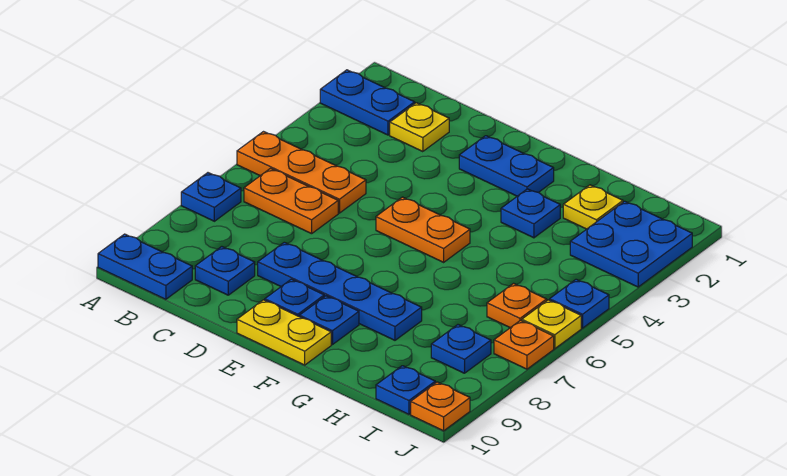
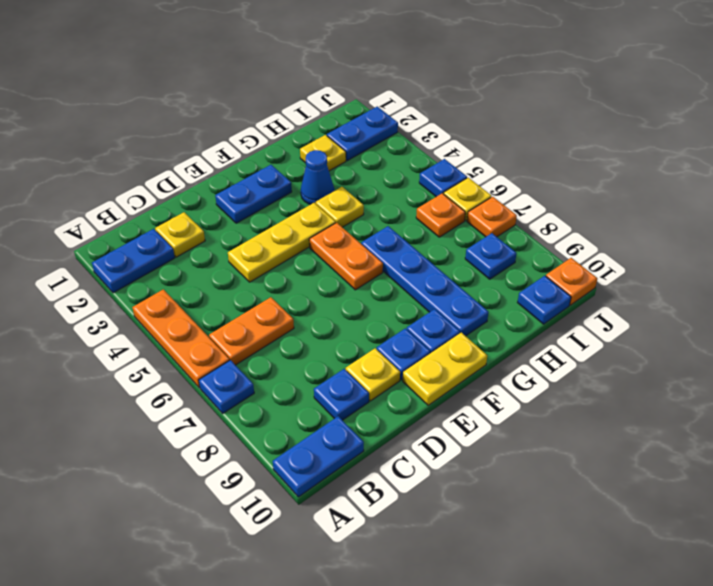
orange plate A5:C5 level 1 -> orange plate A4:A6 level 1
none -> yellow plate D4:F4 level 1
blue plate D8:G8 level 1 -> blue plate G6:G9 level 1
none -> yellow plate D9 level 1
orange plate E5:F5 level 1 -> orange plate F5:F6 level 1
blue plate G3 level 1 -> blue cone G3 level 1
none -> yellow plate G4 level 1
blue plate I2:J3 level 1 -> blue plate I2:J2 level 1

